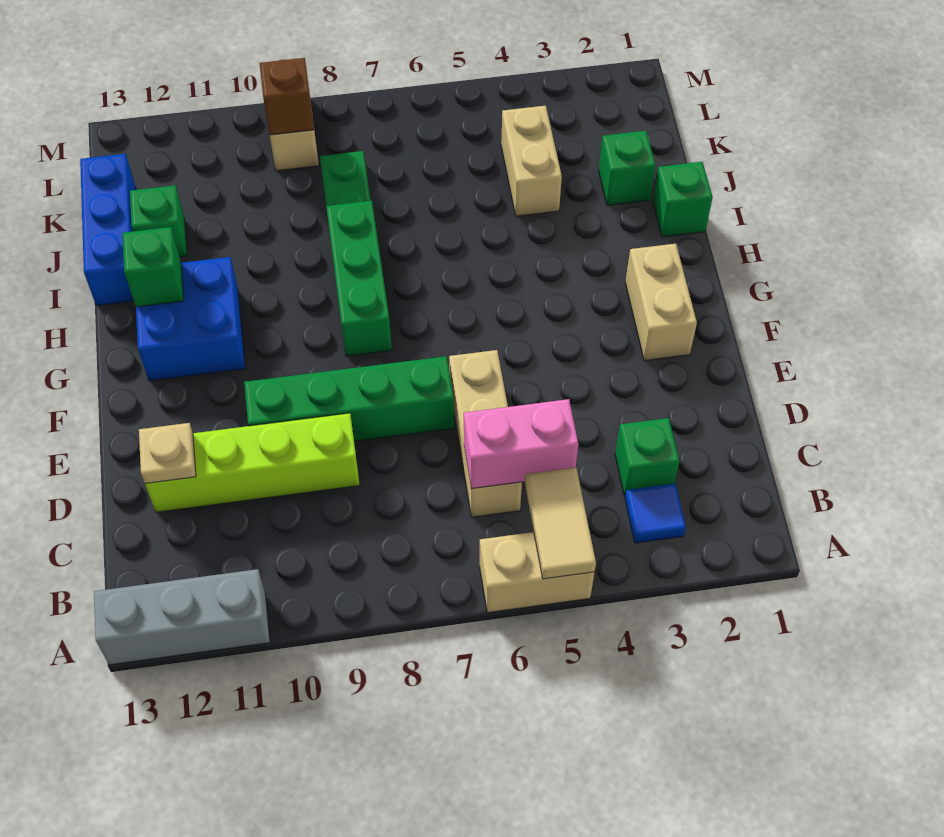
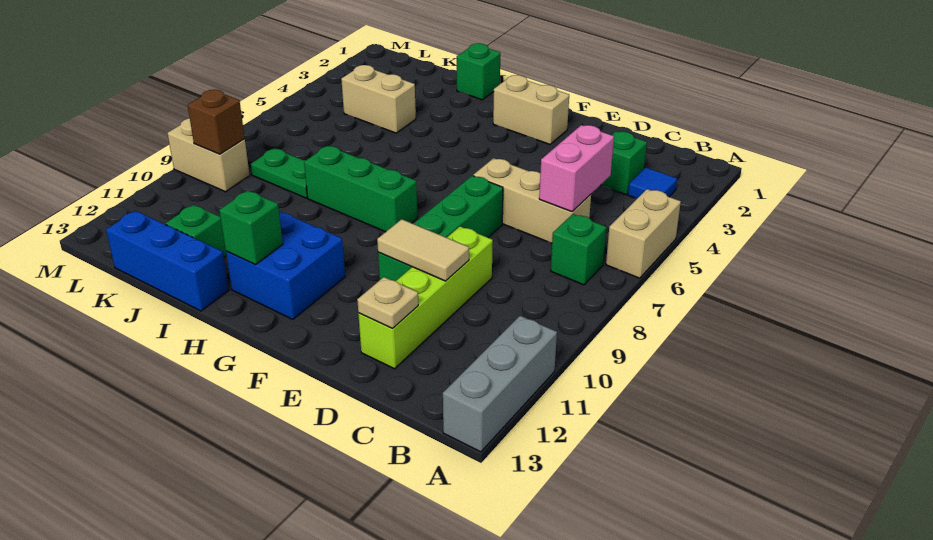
tan tile A5:B5 level 2 -> tan tile D10:E10 level 2
green brick J2 level 1 -> green brick B7 level 1

